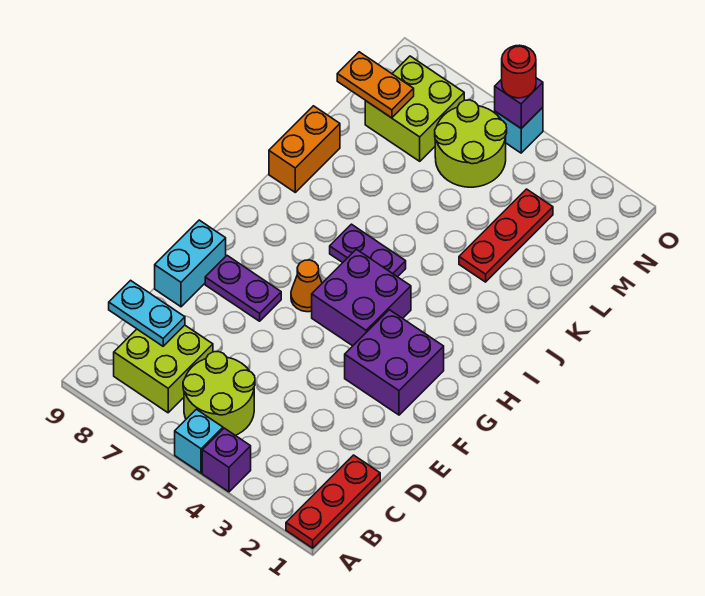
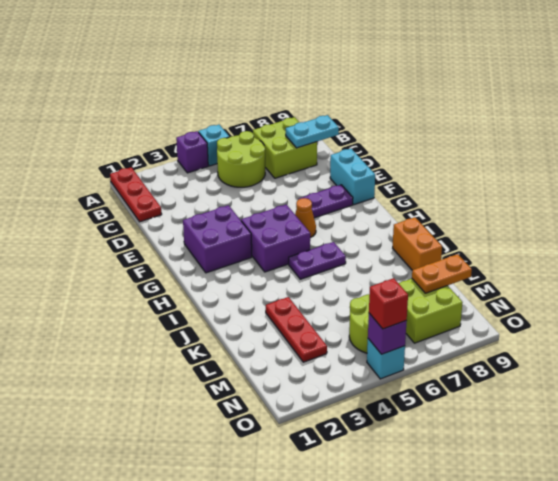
red round brick O5 level 3 -> red brick O5 level 3

